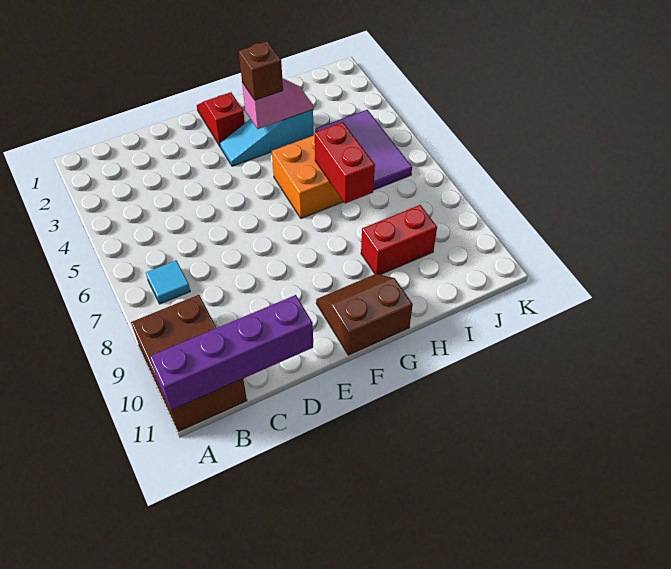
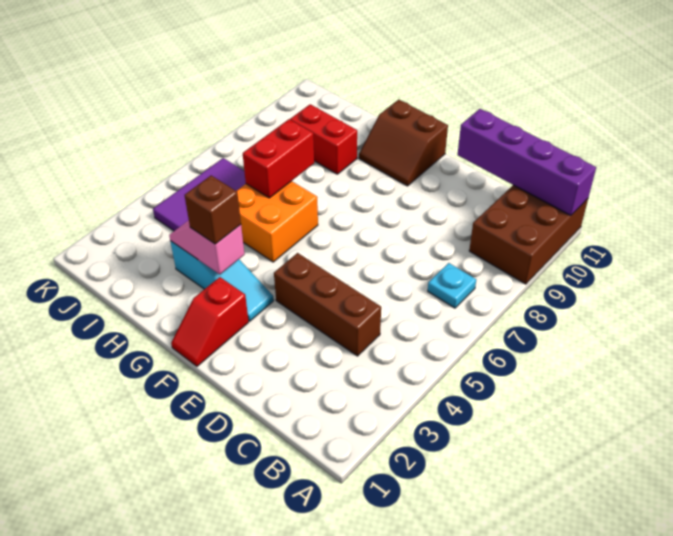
cyan tile B7 level 1 -> cyan plate B7 level 1
none -> brown brick C4:E4 level 1

